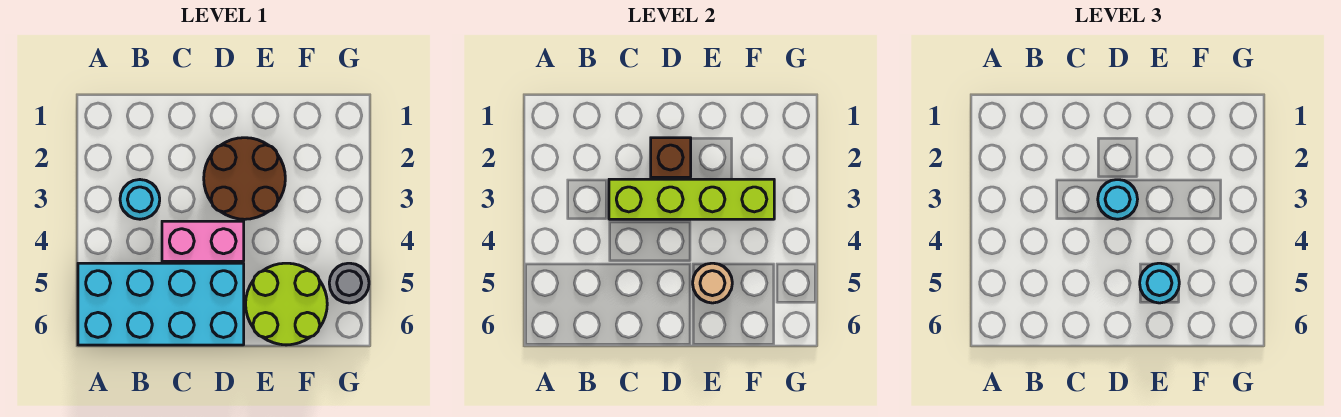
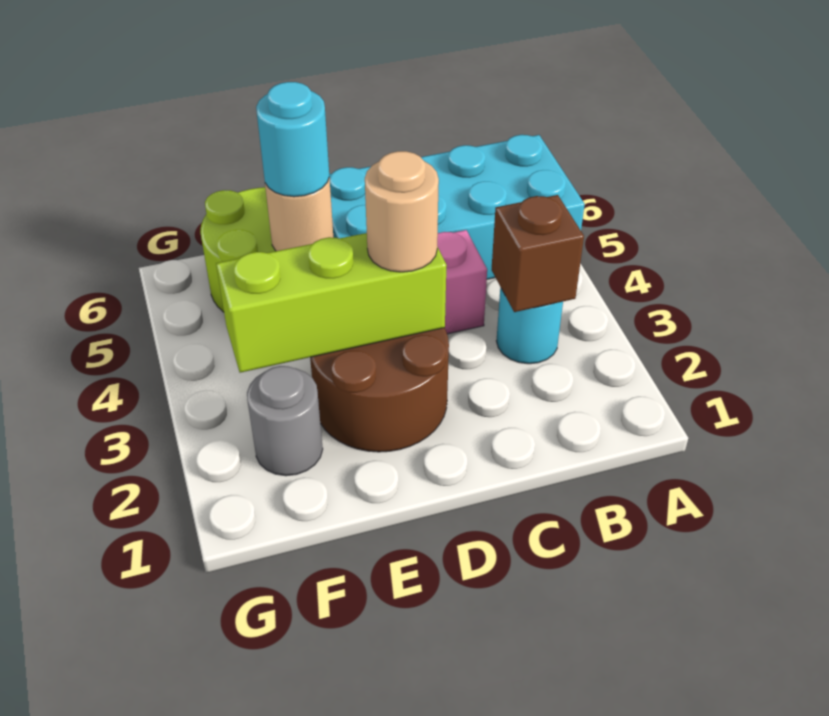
lime brick C3:F3 level 2 -> lime brick D3:F3 level 2
brown brick D2 level 2 -> brown brick B3 level 2
cyan round brick D3 level 3 -> tan round brick D3 level 3
grey round brick G5 level 1 -> grey round brick F2 level 1

